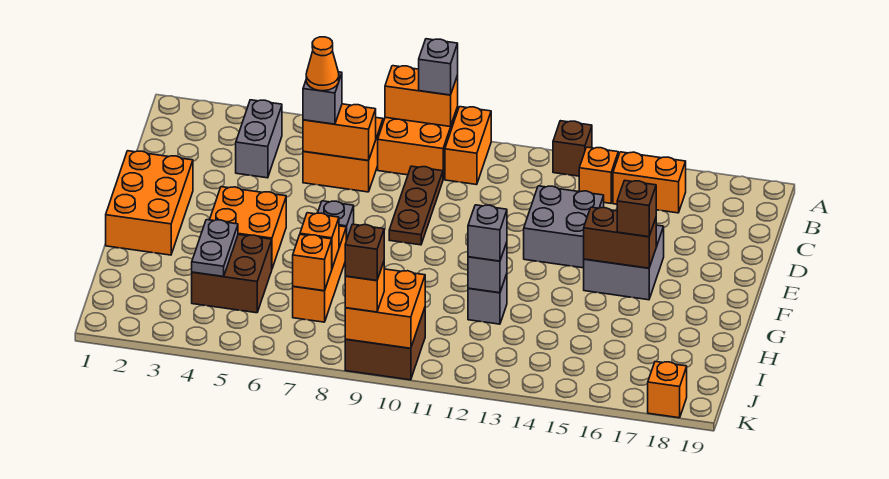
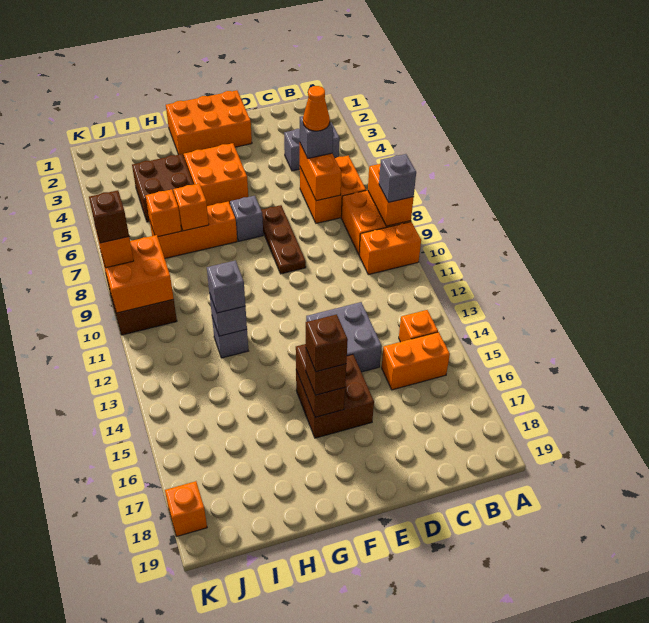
brown brick A13 level 1 -> brown brick F16 level 4
orange brick B15:B16 level 1 -> orange brick B15:C15 level 1
brown plate C9:E9 level 1 -> brown plate E7:E9 level 1
grey brick E15:F16 level 1 -> brown brick E15:F16 level 1
grey plate H4:I4 level 2 -> none

